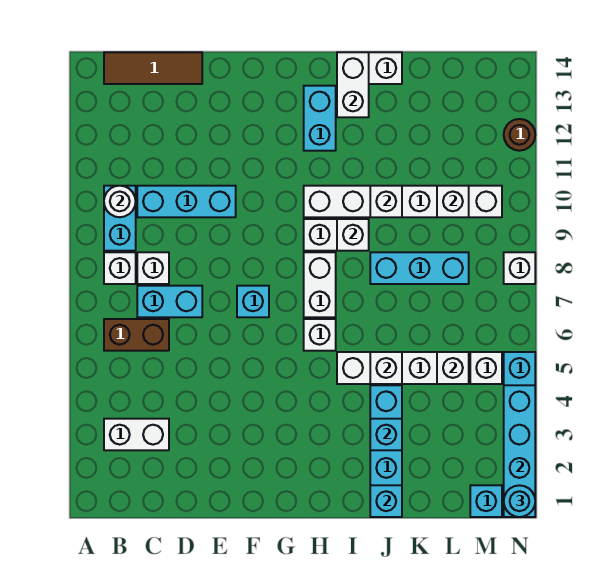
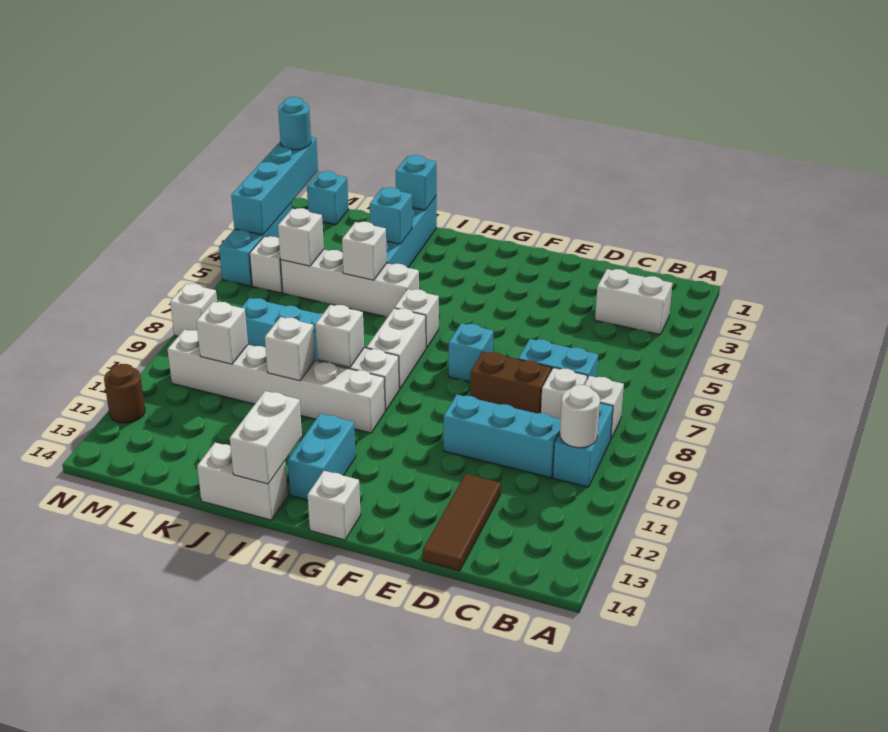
brown brick B6:C6 level 1 -> brown brick D8:E8 level 1
brown tile B14:D14 level 1 -> brown tile D12:D14 level 1
none -> white brick G14 level 1

